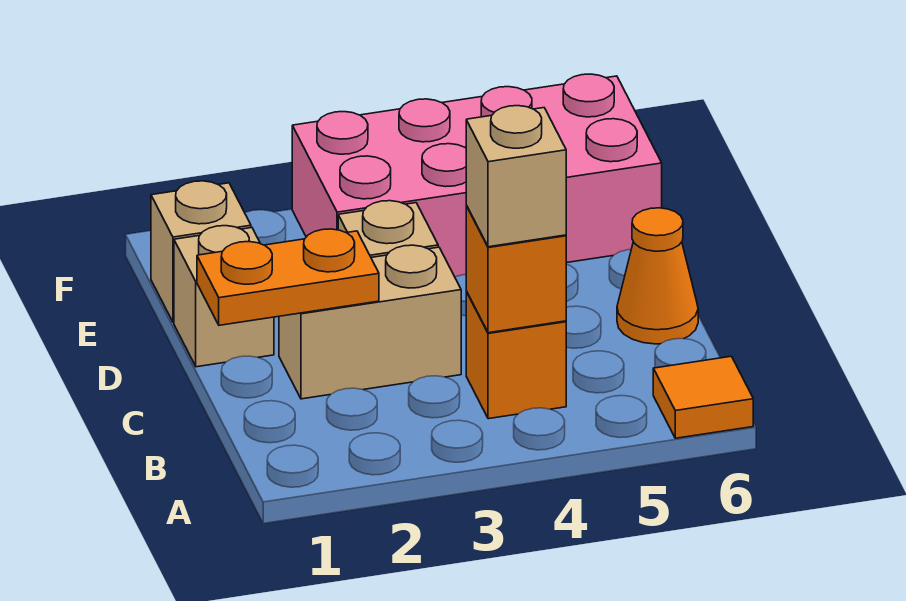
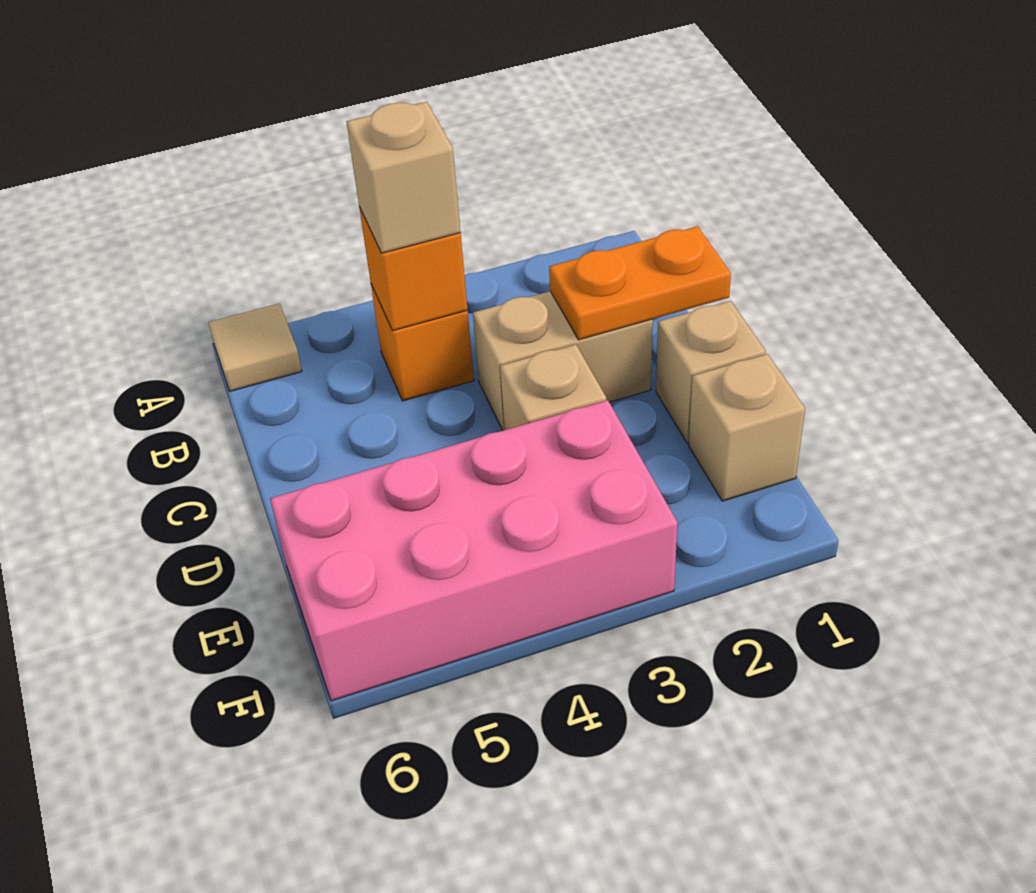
orange tile A6 level 1 -> tan tile A6 level 1
orange cone C6 level 1 -> none

